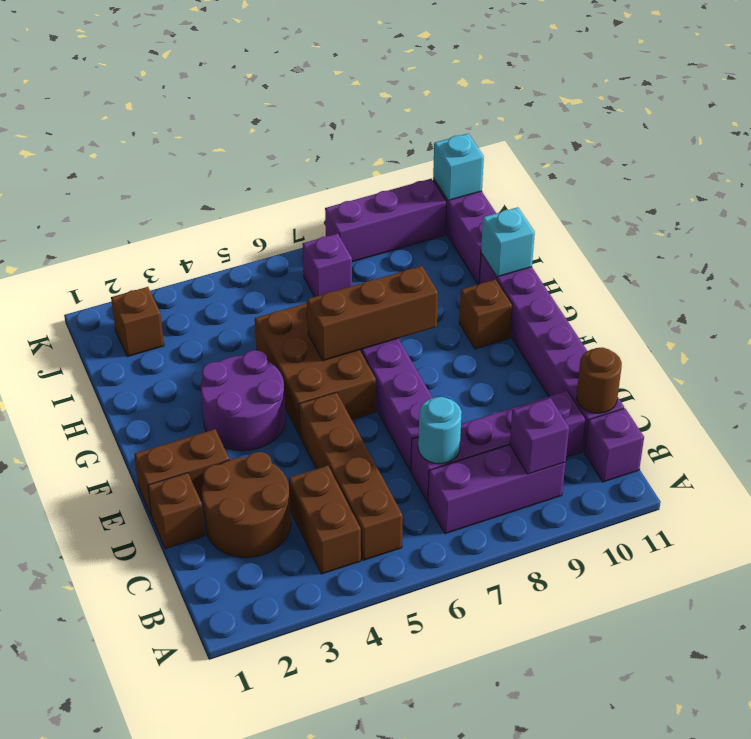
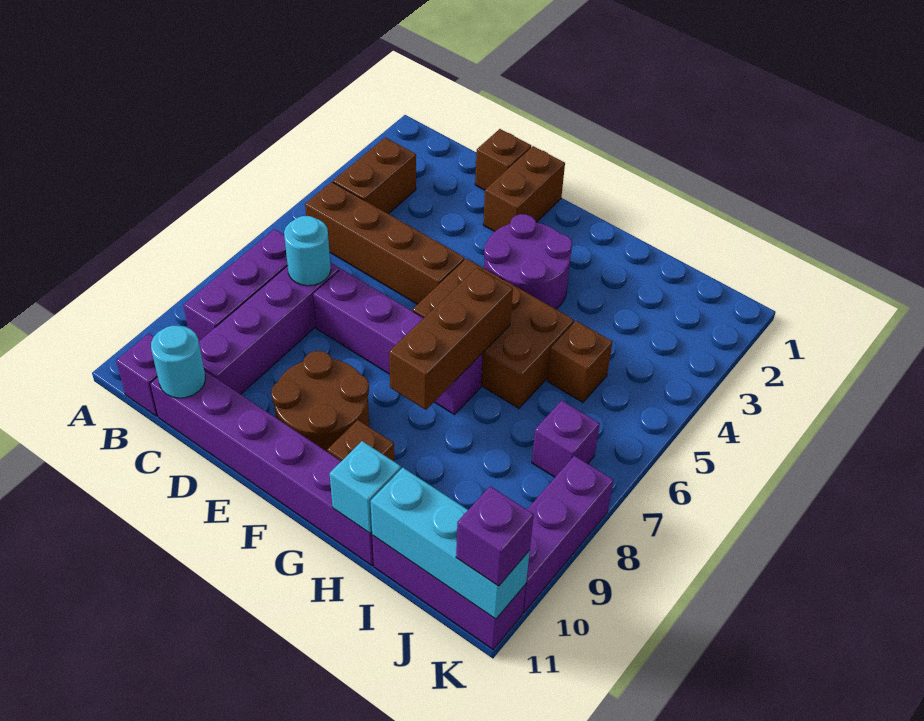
brown brick B4:C4 level 1 -> brown brick B3:B4 level 1
purple brick B9 level 2 -> purple brick K11 level 3
brown round brick C2:D3 level 1 -> brown round brick E9:F10 level 1
brown round brick C11 level 2 -> cyan round brick C11 level 2
brown brick J2 level 1 -> brown brick I5 level 1
cyan brick K11 level 2 -> cyan brick I11:K11 level 2

